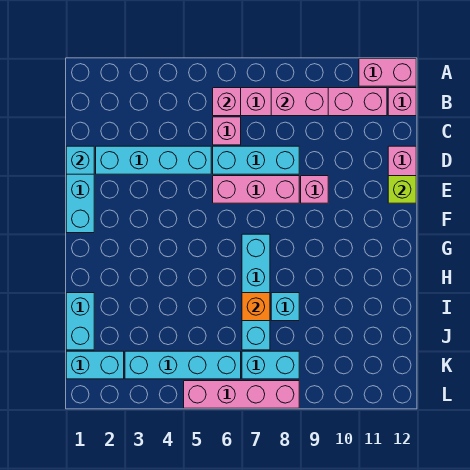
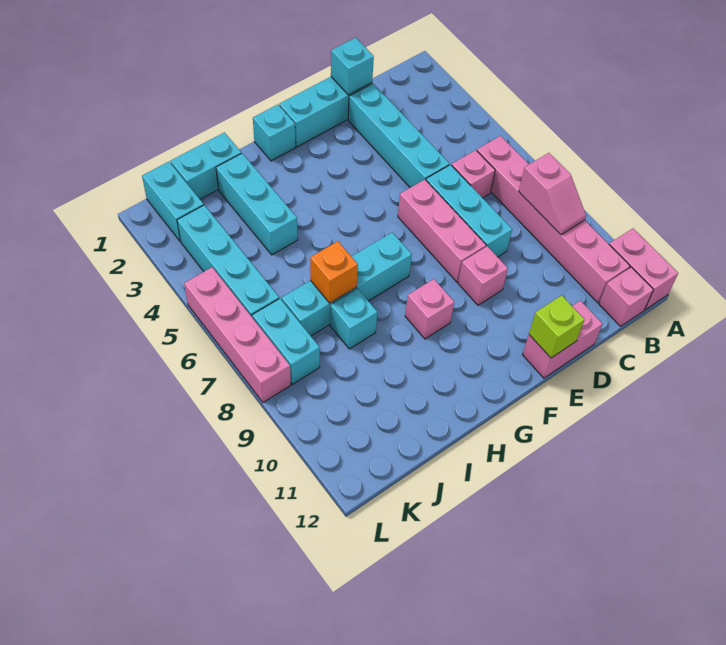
pink brick B6 level 2 -> pink brick G9 level 1
pink brick B8:B9 level 2 -> pink slope B8:B9 level 2 top 8
none -> cyan brick G1 level 1
none -> cyan brick I2:I4 level 1

